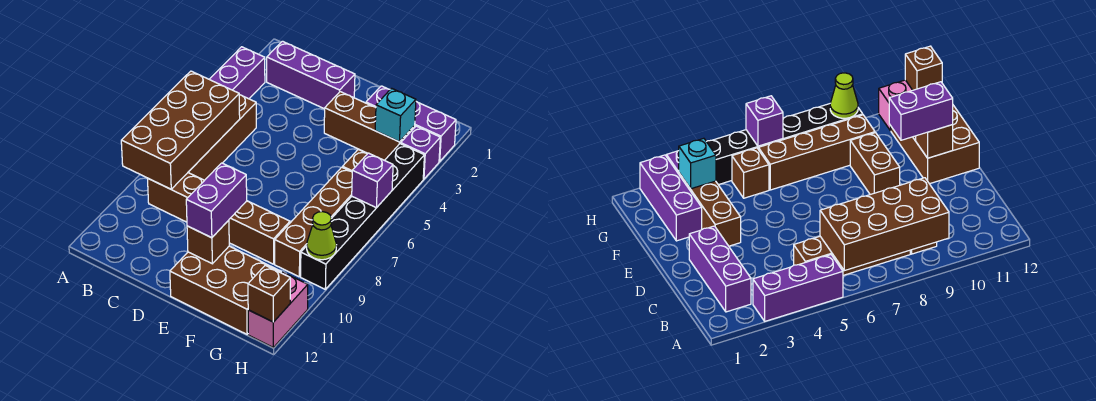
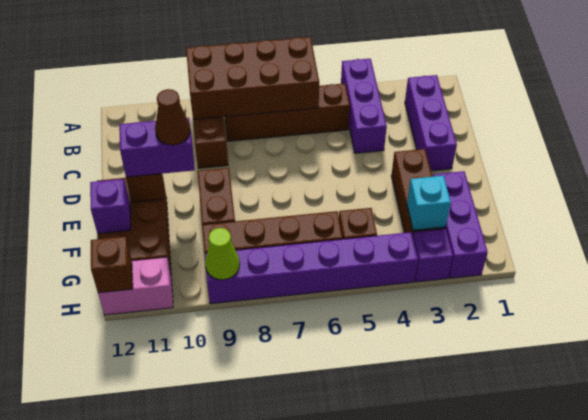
purple brick A3:A5 level 1 -> purple brick A4:C4 level 1
none -> brown cone E10 level 4
black brick H4:H9 level 1 -> purple brick H4:H9 level 1
purple brick H6 level 2 -> purple brick F12 level 2

